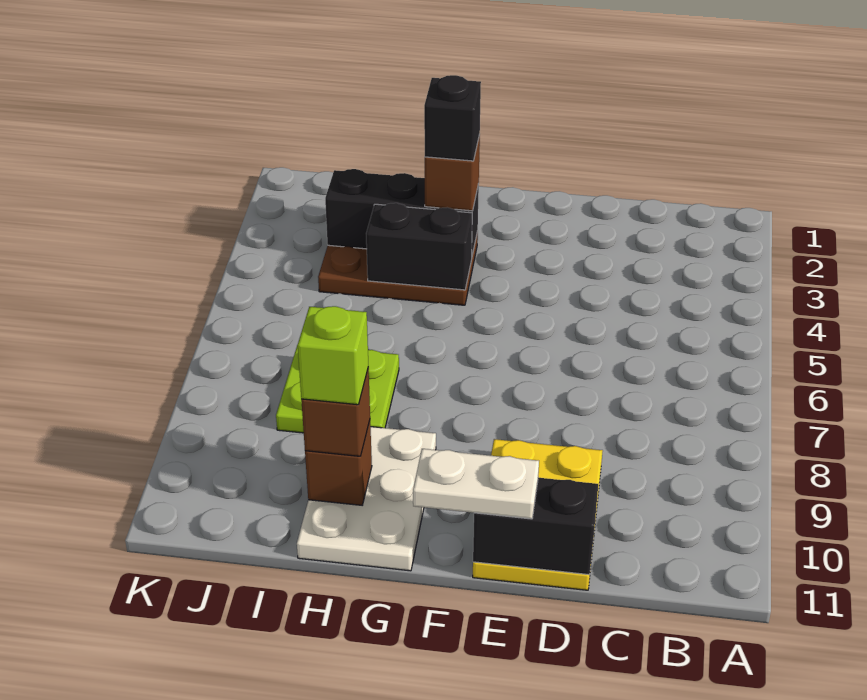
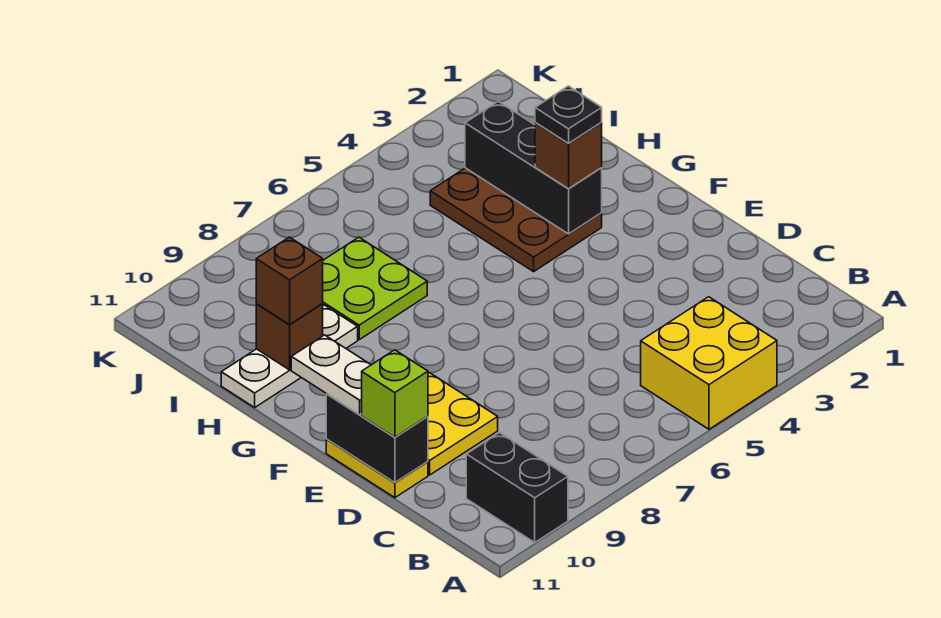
none -> yellow brick A4:B5 level 1
black brick G3 level 4 -> black plate G3 level 4
black brick G4:H4 level 2 -> black brick A10:B10 level 1
white plate G9:H11 level 1 -> white plate H9:H11 level 1
lime brick H10 level 4 -> lime brick D11 level 3

